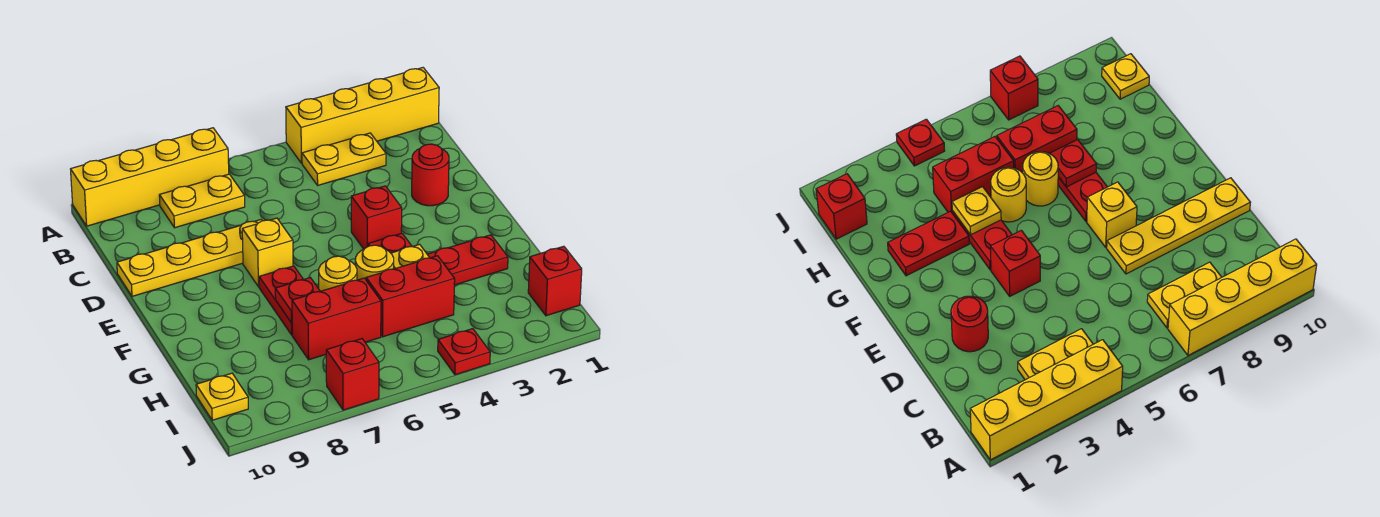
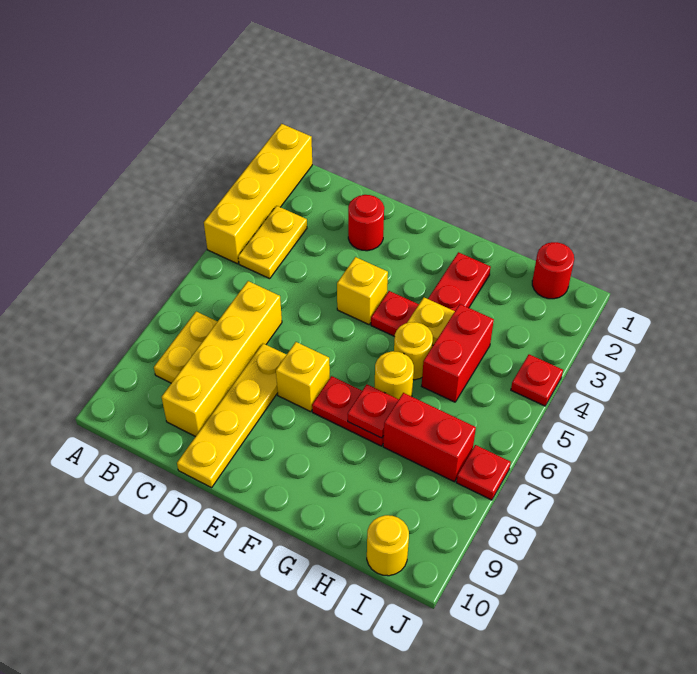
yellow brick A7:A10 level 1 -> yellow brick C6:C9 level 1
red brick E4 level 1 -> yellow brick E4 level 1
red brick H6:H7 level 1 -> red brick H7:I7 level 1
red brick I1 level 1 -> red round brick I1 level 1
yellow plate I10 level 1 -> yellow round brick I10 level 1
red brick J7 level 1 -> red plate J7 level 1

